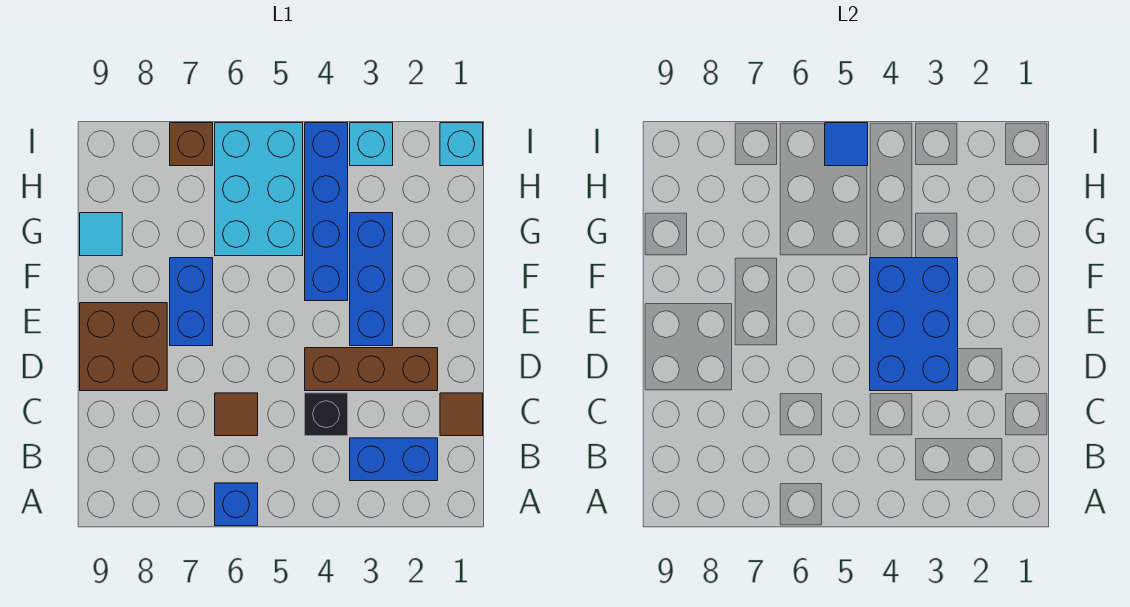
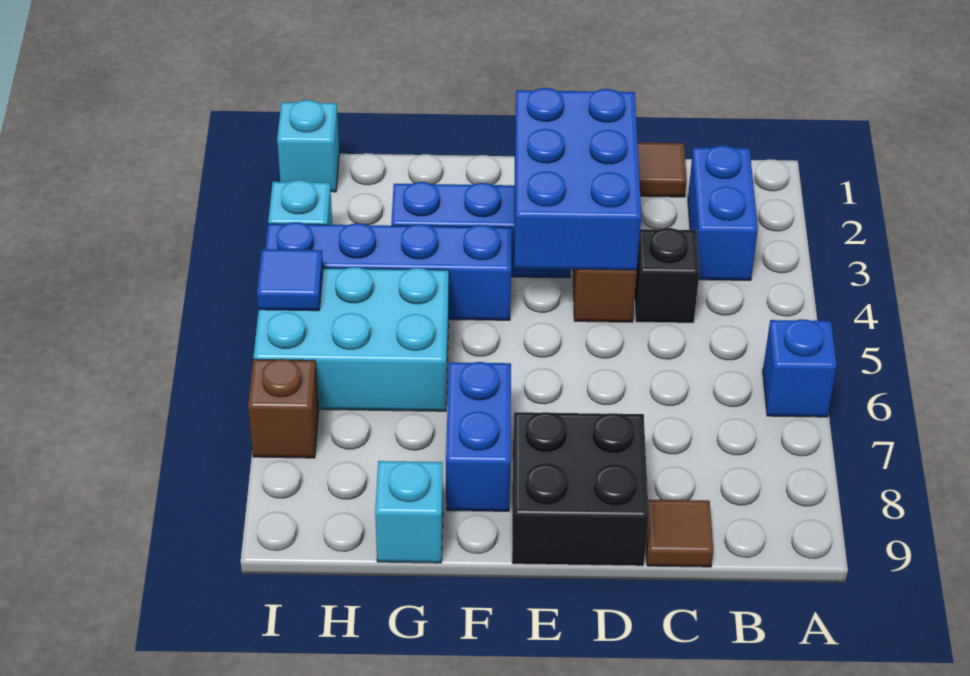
brown tile C6 level 1 -> brown tile C9 level 1
blue brick D3:F4 level 2 -> blue brick D2:E4 level 2
brown brick D8:E9 level 1 -> black brick D8:E9 level 1
blue brick E7:F7 level 1 -> blue brick F7:F8 level 1
cyan tile G9 level 1 -> cyan brick G9 level 1

